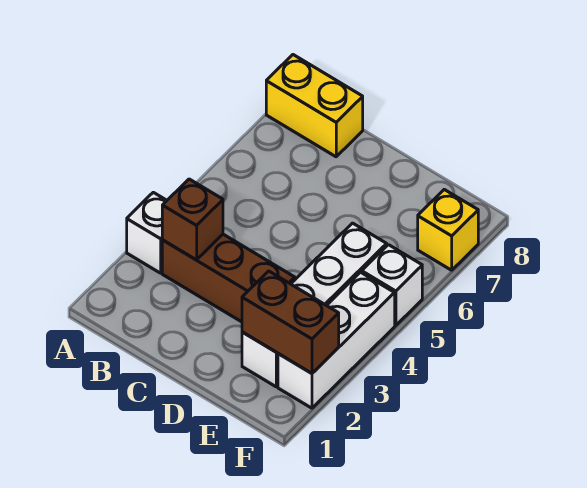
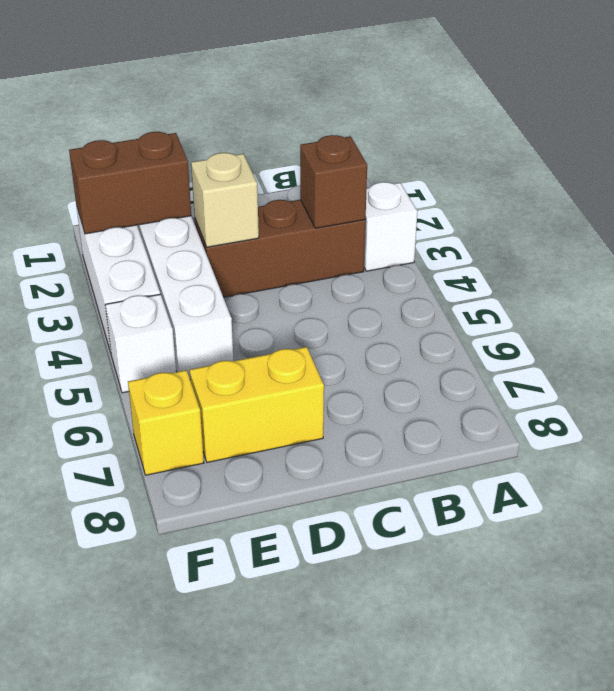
yellow brick A8:B8 level 1 -> yellow brick D7:E7 level 1
none -> tan brick D3 level 2

